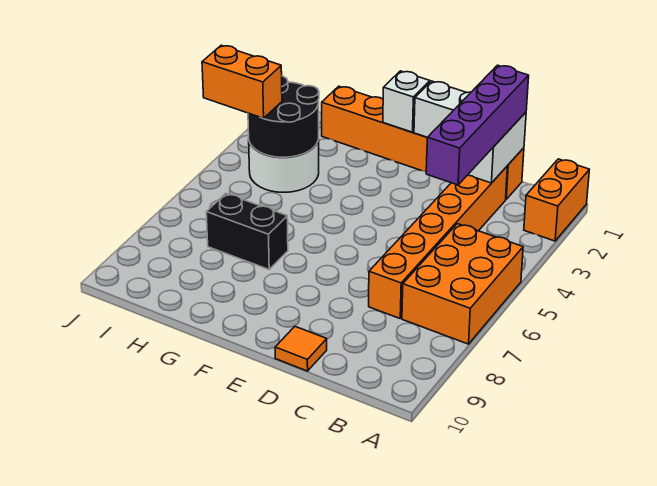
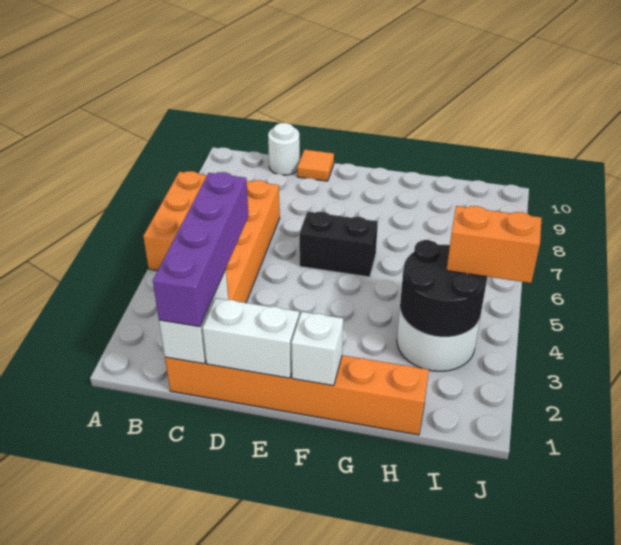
orange brick A1:A2 level 1 -> none
none -> white round brick C10 level 1
black brick G7:H7 level 1 -> black brick E6:F6 level 1

